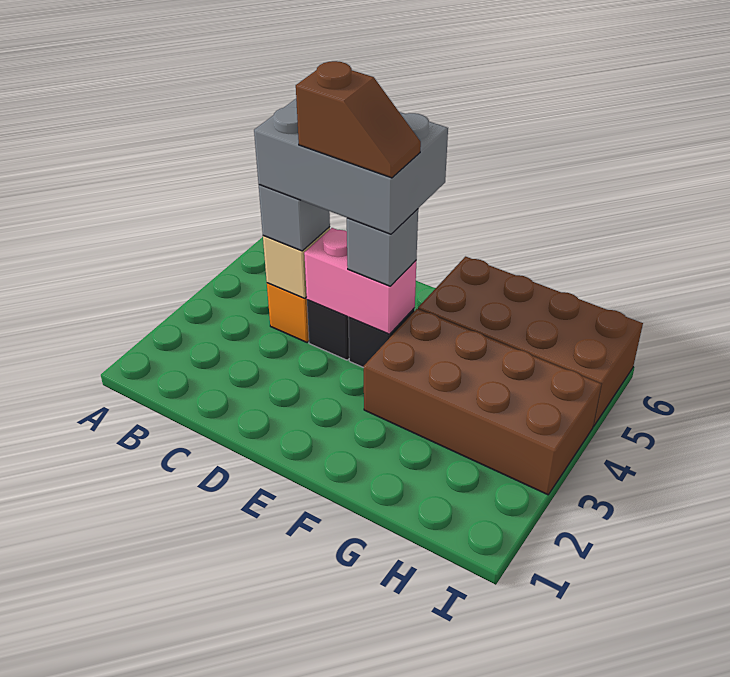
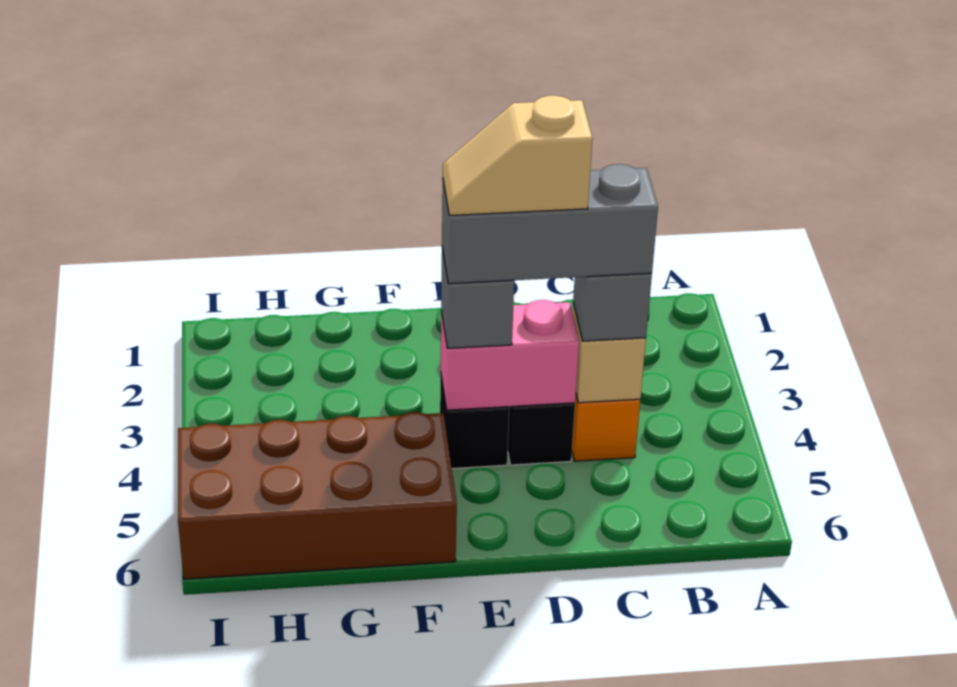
grey brick C4:E5 level 4 -> grey brick C4:E4 level 4
brown slope D4:E4 level 5 top D -> tan slope D4:E4 level 5 top D
brown brick F3:I4 level 1 -> none

